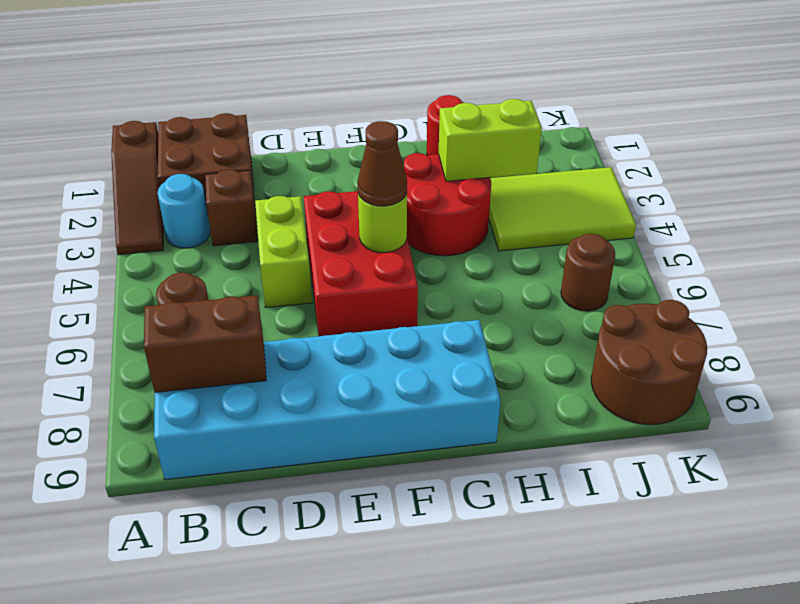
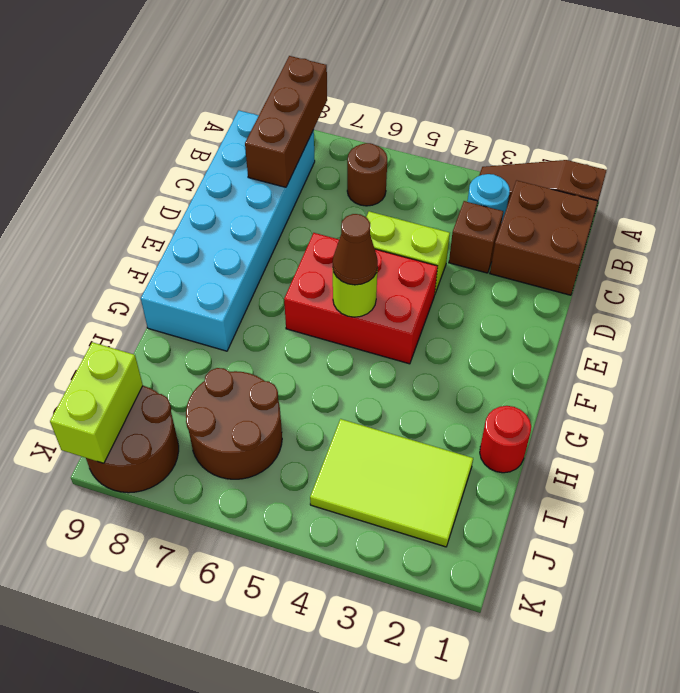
brown brick B8:C8 level 2 -> brown brick A8:C8 level 2
red round brick G3:H4 level 1 -> none
lime brick H3:I3 level 2 -> lime brick J9:K9 level 2
lime tile I3:K4 level 1 -> lime tile I2:J4 level 1
brown round brick J6 level 1 -> brown round brick I6:J7 level 1

